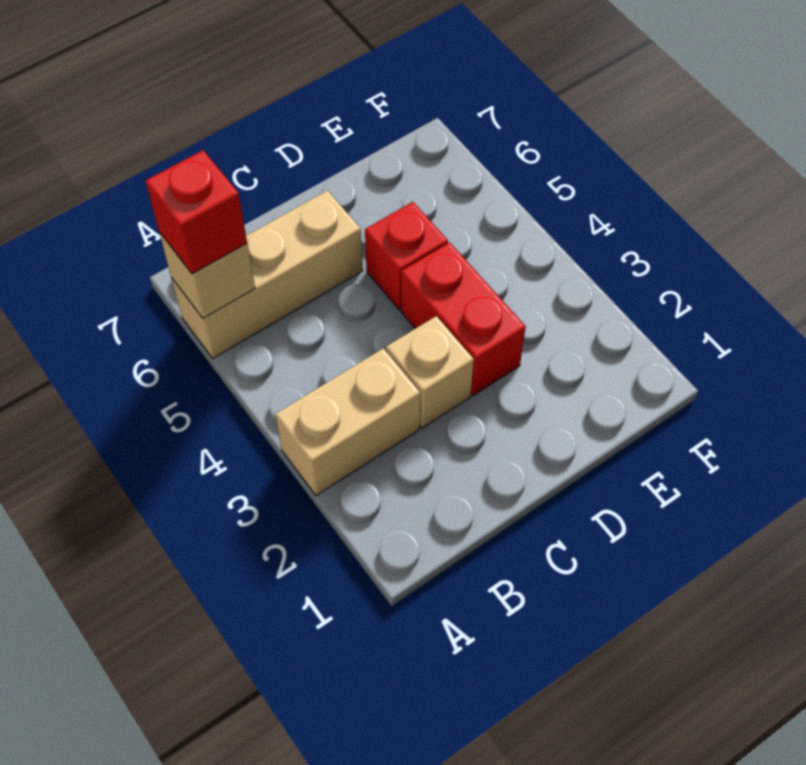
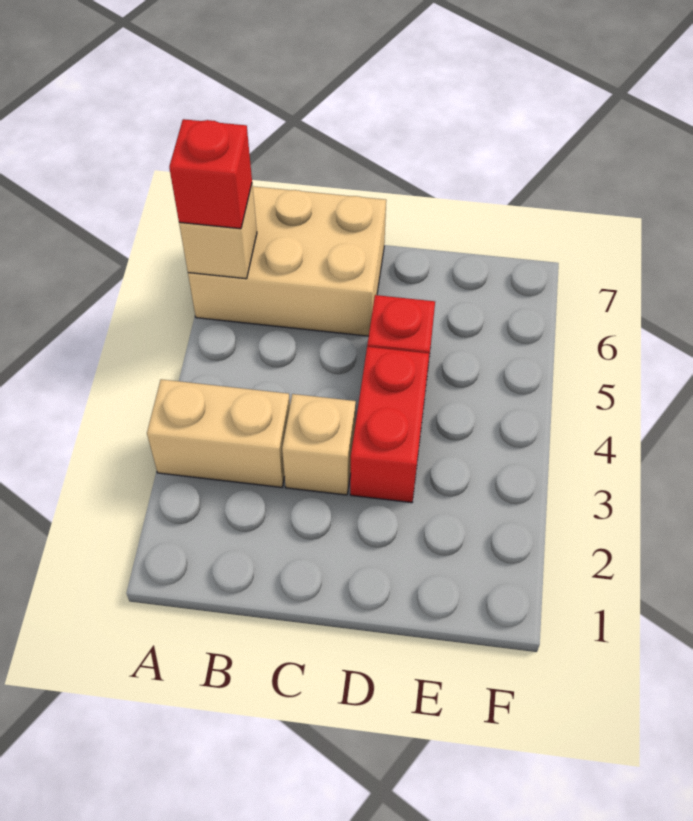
tan brick A6:C6 level 1 -> tan brick A6:C7 level 1

